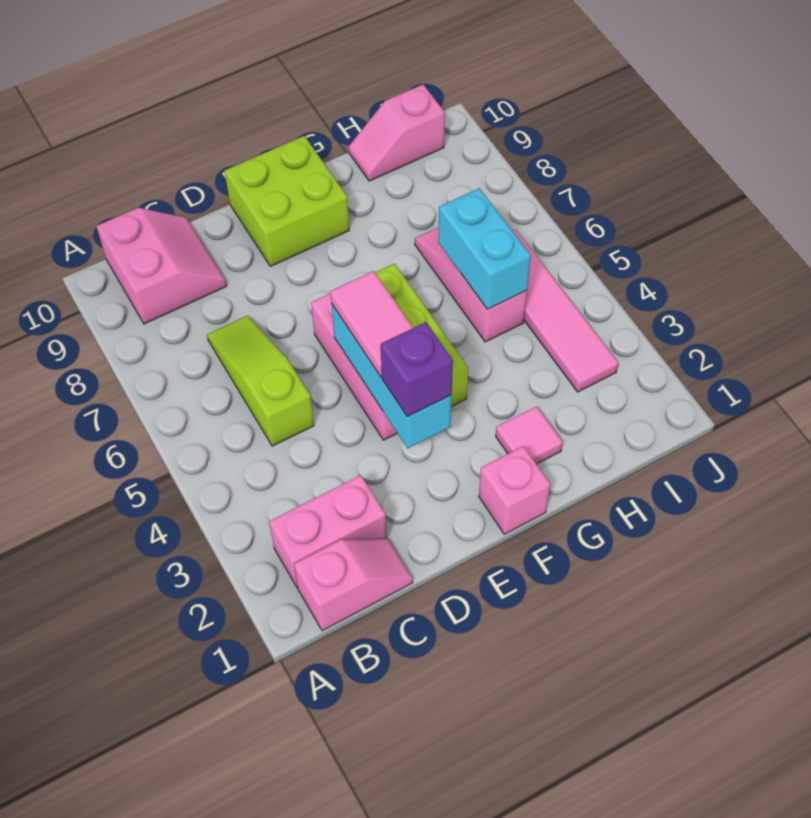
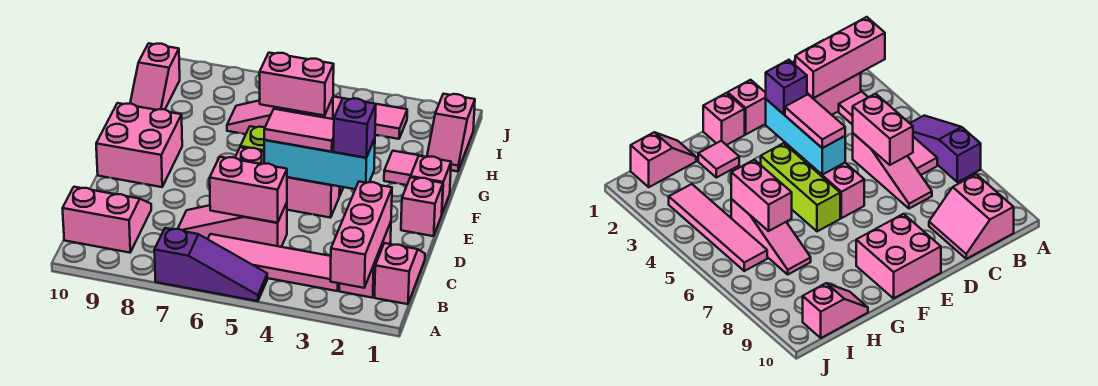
none -> pink brick A2:C2 level 2
none -> purple slope A5:A7 level 1 top 7
none -> pink tile B3:B6 level 1
lime slope C5:C7 level 1 top 5 -> pink slope C5:C7 level 1 top 5
none -> pink brick C5:C6 level 2
none -> pink brick E1 level 1
lime brick E9:F10 level 1 -> pink brick E9:F10 level 1
none -> pink slope H1:I1 level 1 top I
cyan brick H5:H6 level 2 -> pink brick H5:H6 level 2

